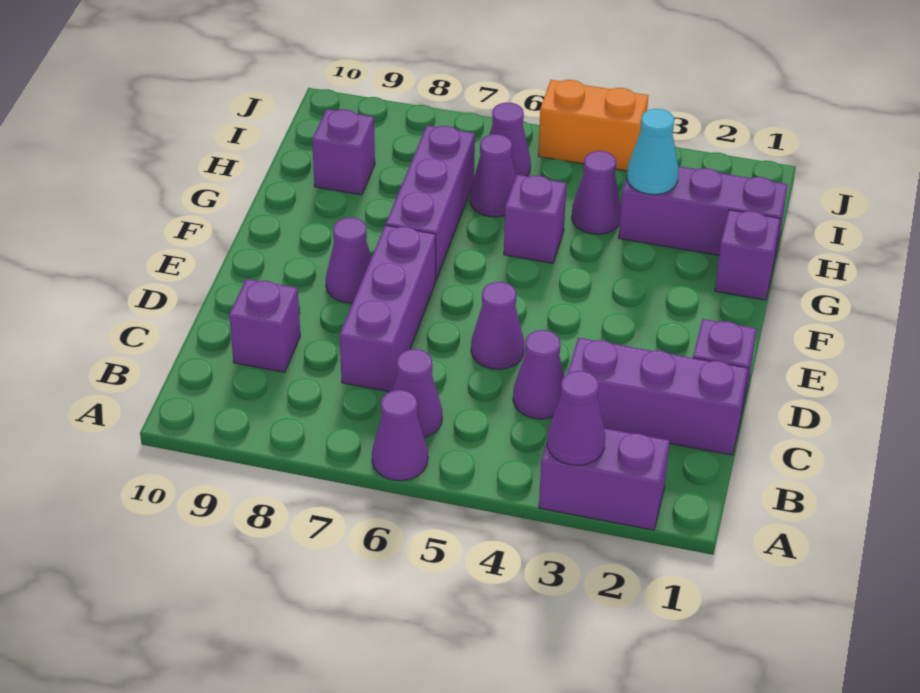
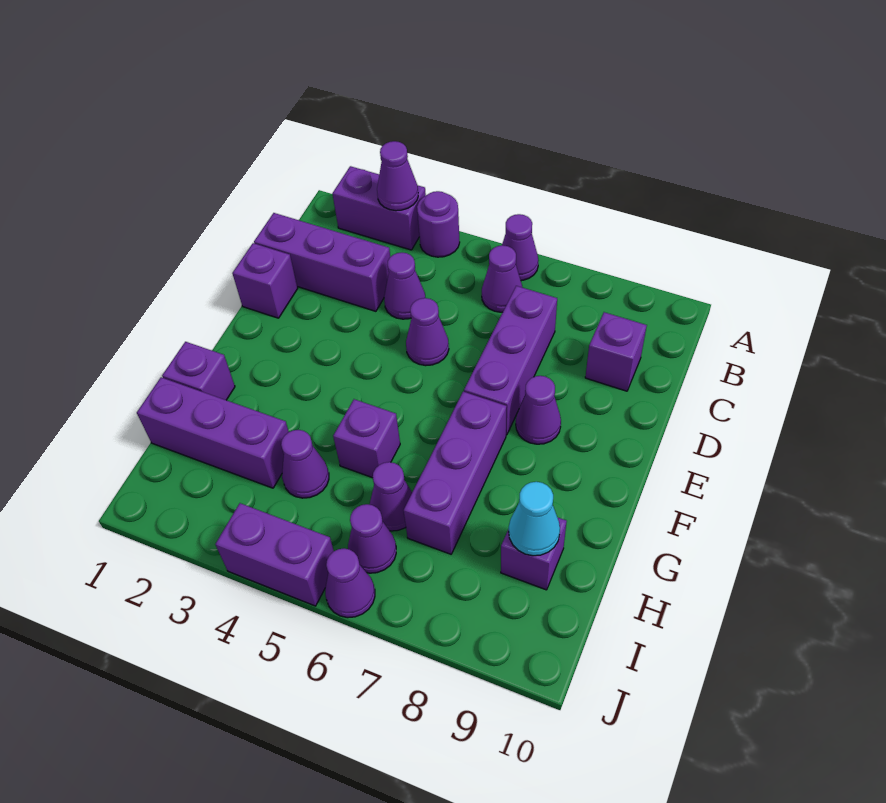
none -> purple round brick A4 level 1
cyan cone H3 level 2 -> cyan cone H9 level 2
orange brick J4:J5 level 1 -> purple brick J4:J5 level 1
none -> purple cone J6 level 1

